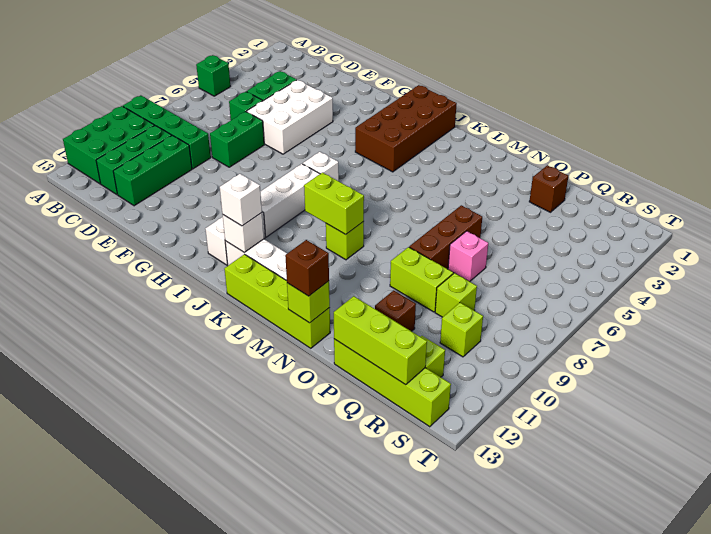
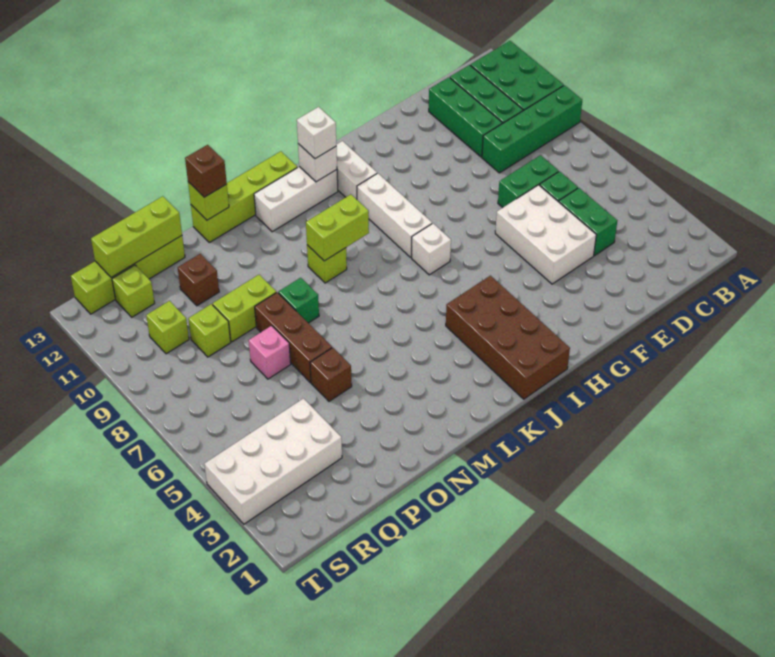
green brick A5 level 1 -> green brick N8 level 1
green brick E7:E8 level 1 -> green brick D7:E7 level 1
brown brick P2 level 1 -> brown brick O5 level 1
none -> white brick Q3:T4 level 1

